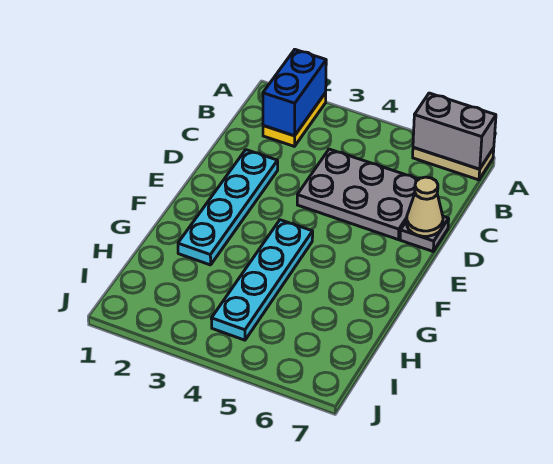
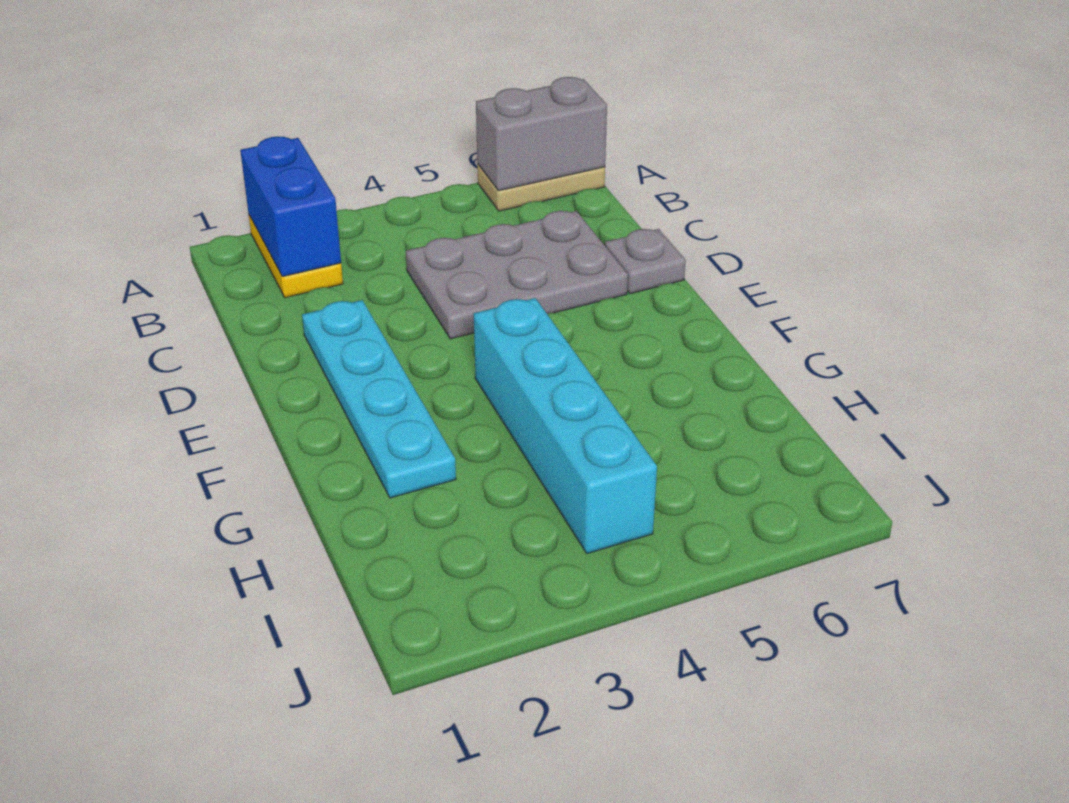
tan cone D7 level 2 -> none
cyan plate F4:I4 level 1 -> cyan brick F4:I4 level 1

